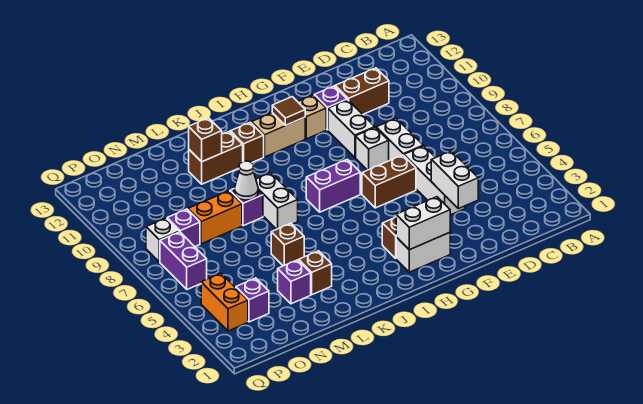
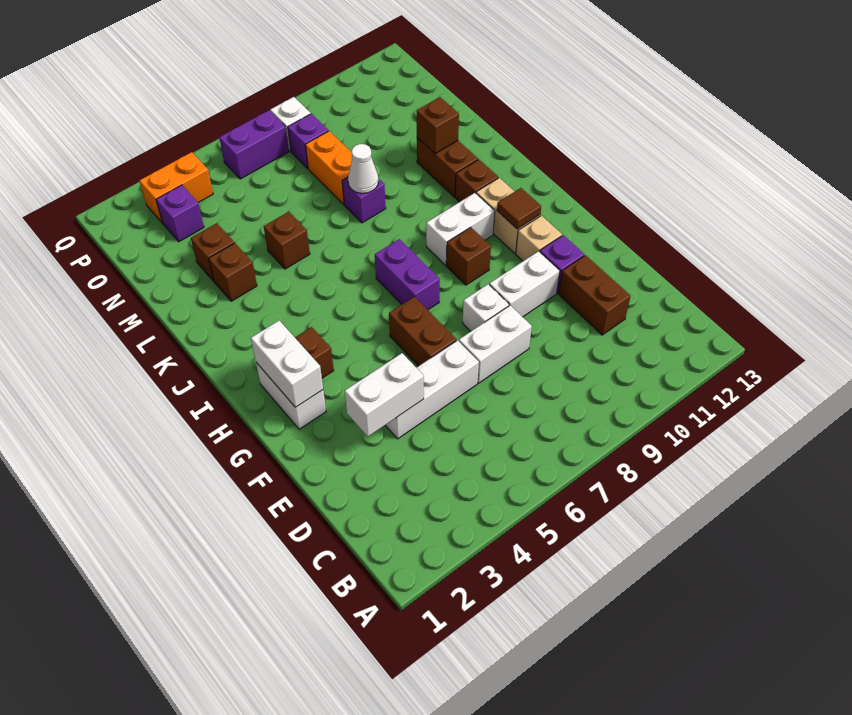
none -> brown brick H9 level 1
white brick K7:K8 level 1 -> white brick I9:I10 level 1
purple brick M3 level 1 -> brown brick M3 level 1

